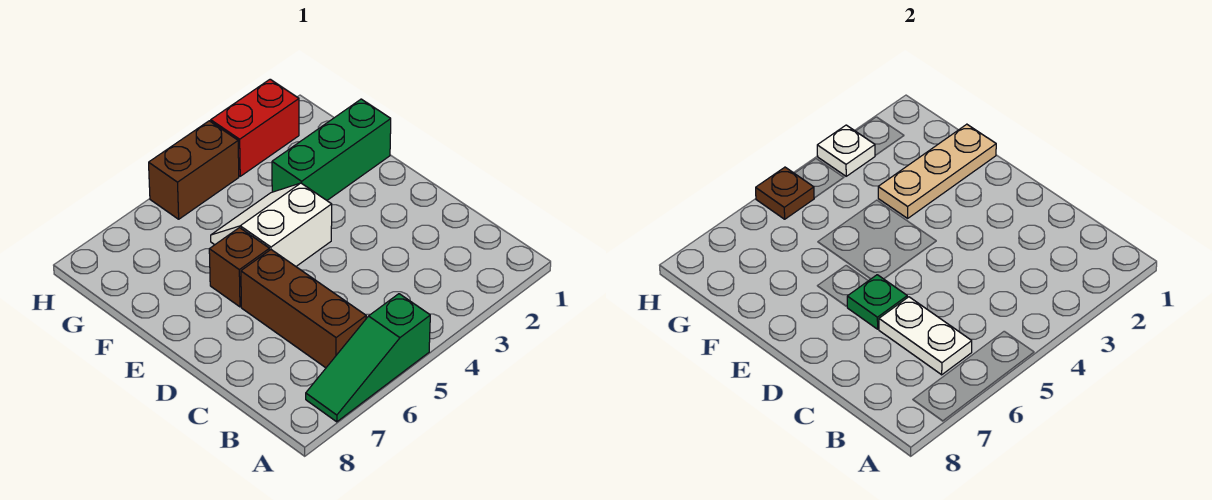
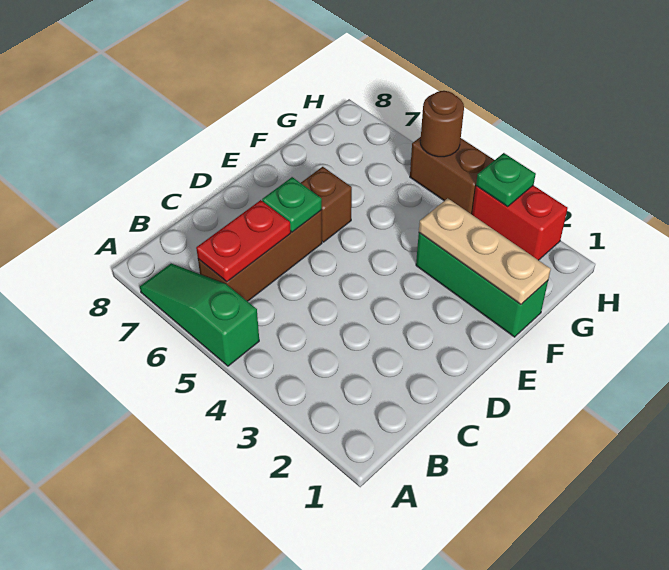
white plate B6:C6 level 2 -> red plate B6:C6 level 2
white slope E4:F5 level 1 top E -> none
white plate H3 level 2 -> green plate H3 level 2
brown plate H5 level 2 -> brown round brick H5 level 2

